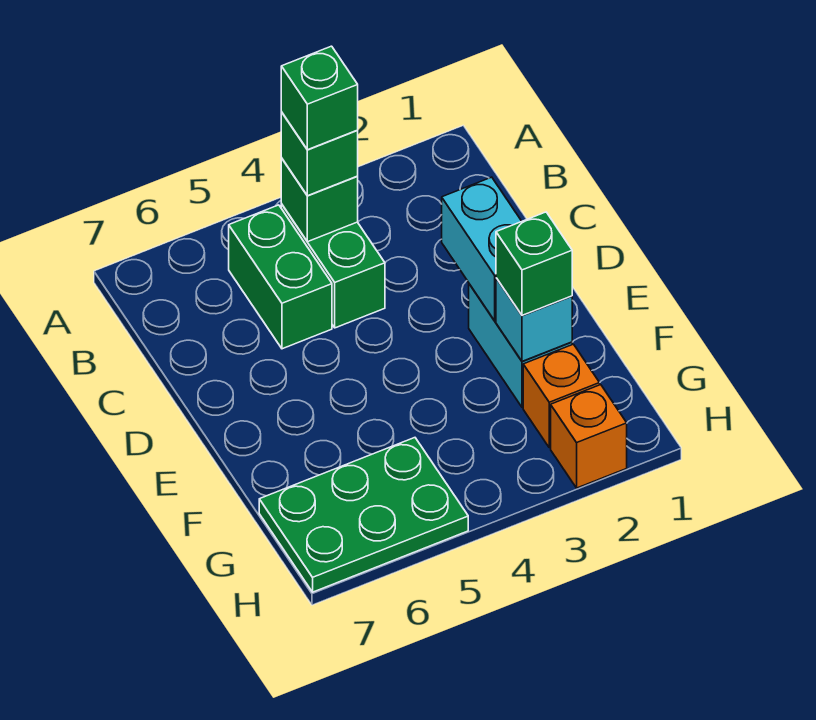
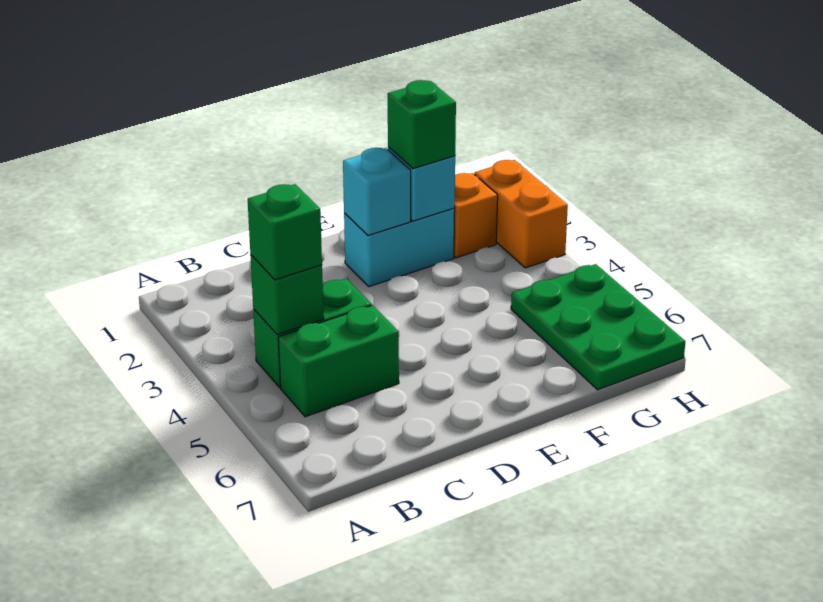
green brick B4 level 4 -> none
cyan brick D2:E2 level 2 -> cyan brick E2 level 2
orange brick H2 level 1 -> orange brick H2:H3 level 1

